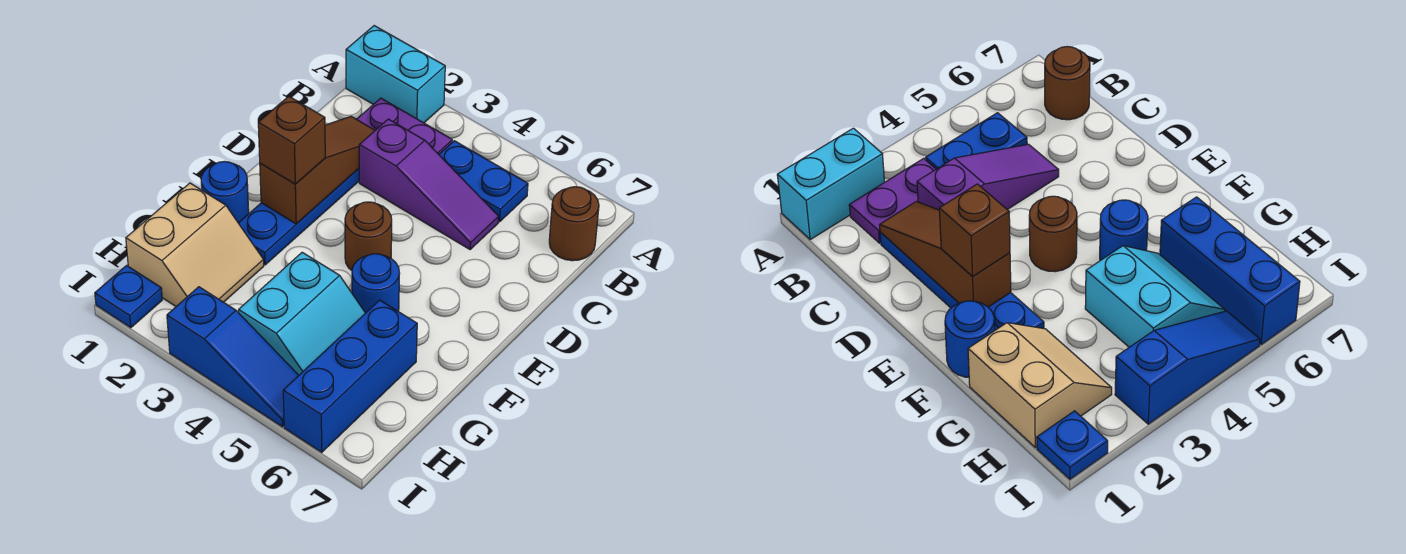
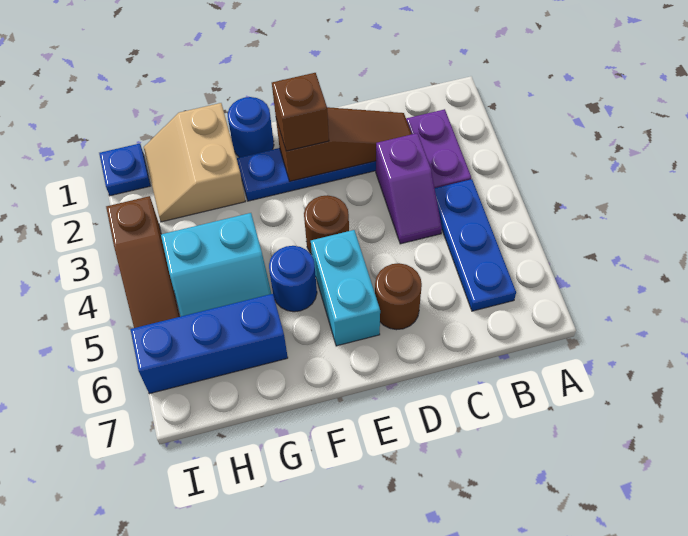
cyan brick A1:A2 level 1 -> cyan brick E5:E6 level 1
blue plate B4:B5 level 1 -> blue plate B4:B6 level 1
brown round brick B7 level 1 -> brown round brick D6 level 1
purple slope C3:C5 level 1 top 3 -> purple slope C3:C4 level 1 top 3
tan slope G1:H2 level 1 top 1 -> tan slope G1:H2 level 1 top G
blue slope I3:I5 level 1 top 3 -> brown slope I3:I5 level 1 top 3

